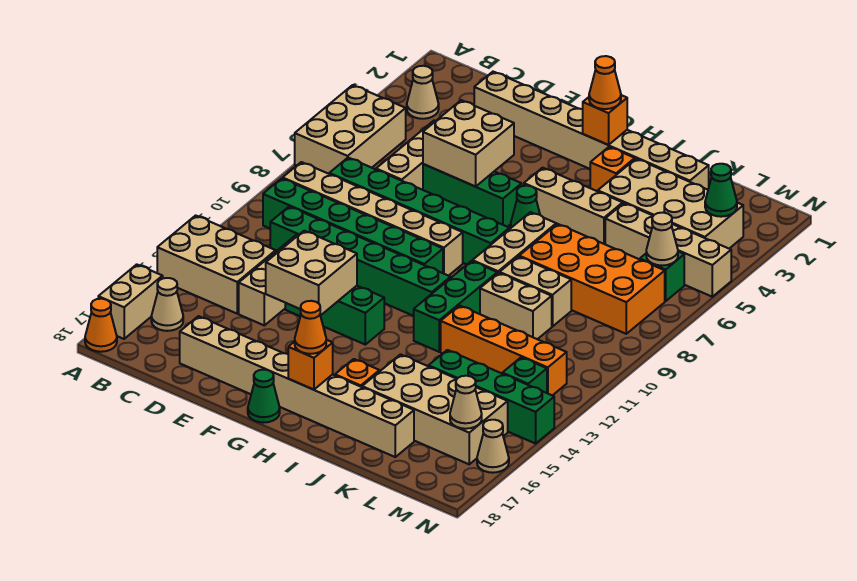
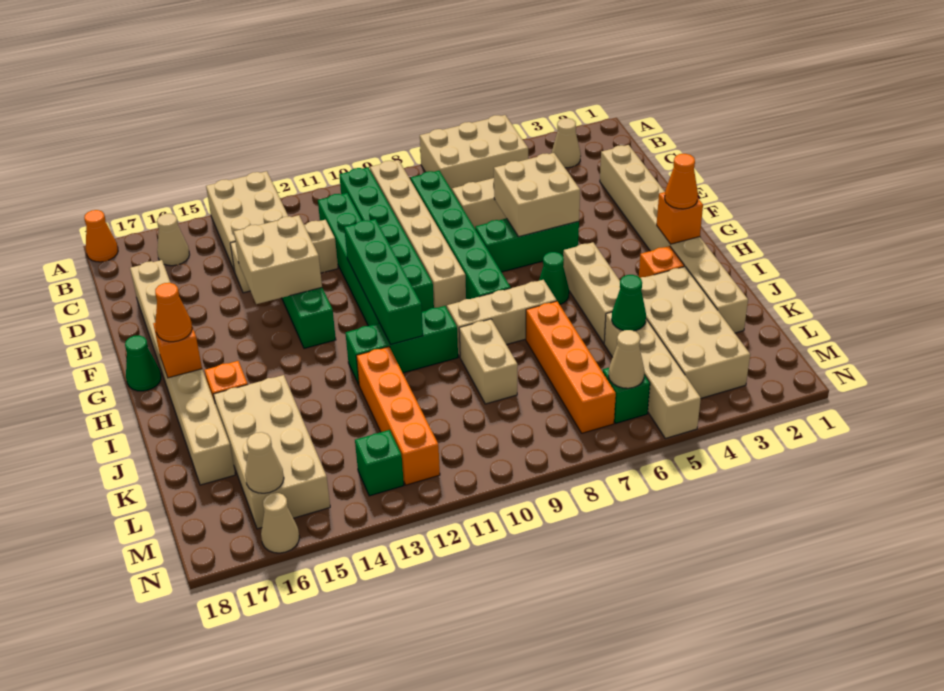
tan brick A16:A17 level 1 -> none
green brick E6:G6 level 1 -> green brick F5:F7 level 1
orange brick J7:M8 level 1 -> orange brick J7:M7 level 1
tan brick J10:K10 level 1 -> none
green brick K14:N14 level 1 -> green brick F11:I11 level 2
green cone M3 level 2 -> green cone K5 level 2

